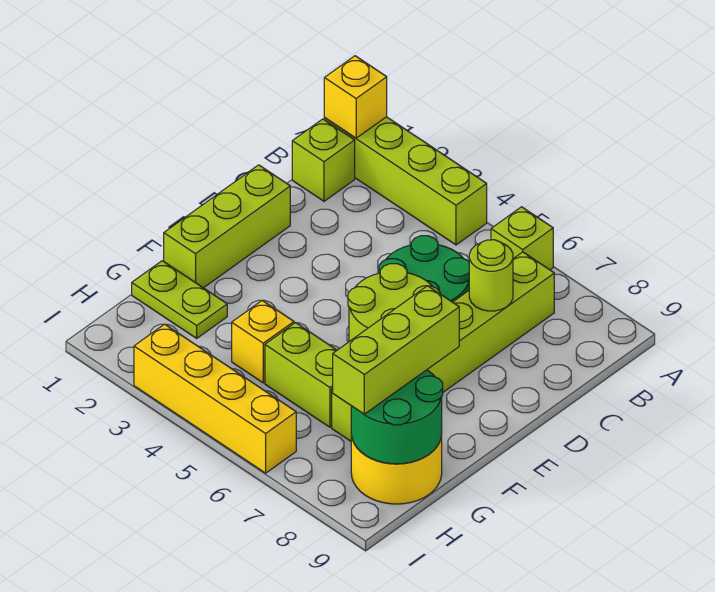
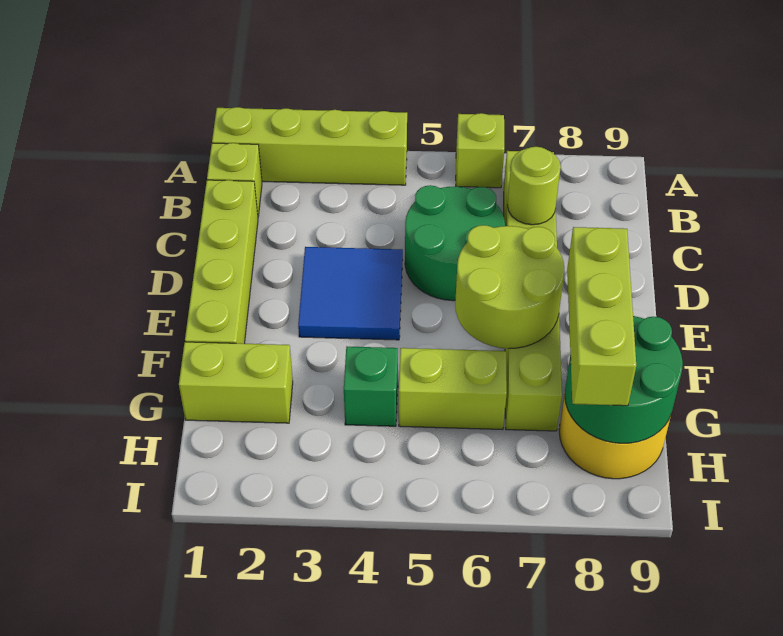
yellow brick A1 level 2 -> none
lime brick D1:F1 level 1 -> lime brick C1:F1 level 1
none -> blue tile D3:E4 level 1
lime plate G1:G2 level 1 -> lime brick G1:G2 level 1
yellow brick G4 level 1 -> green brick G4 level 1
yellow brick I3:I6 level 1 -> none

